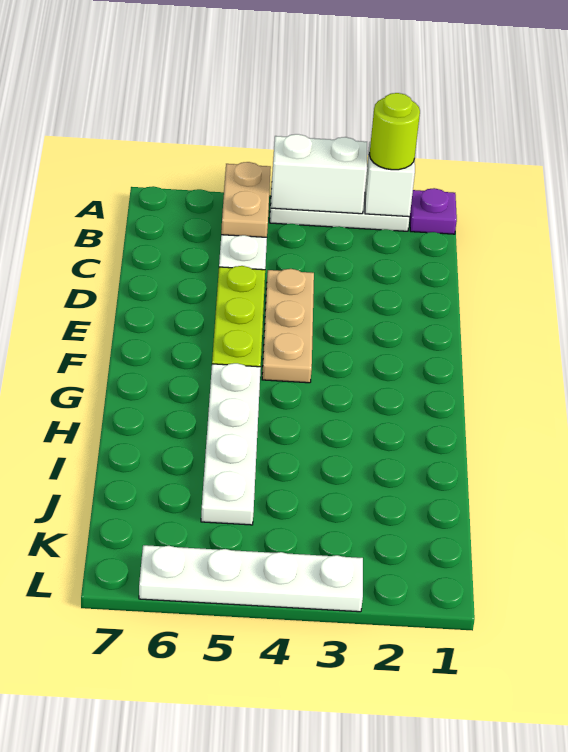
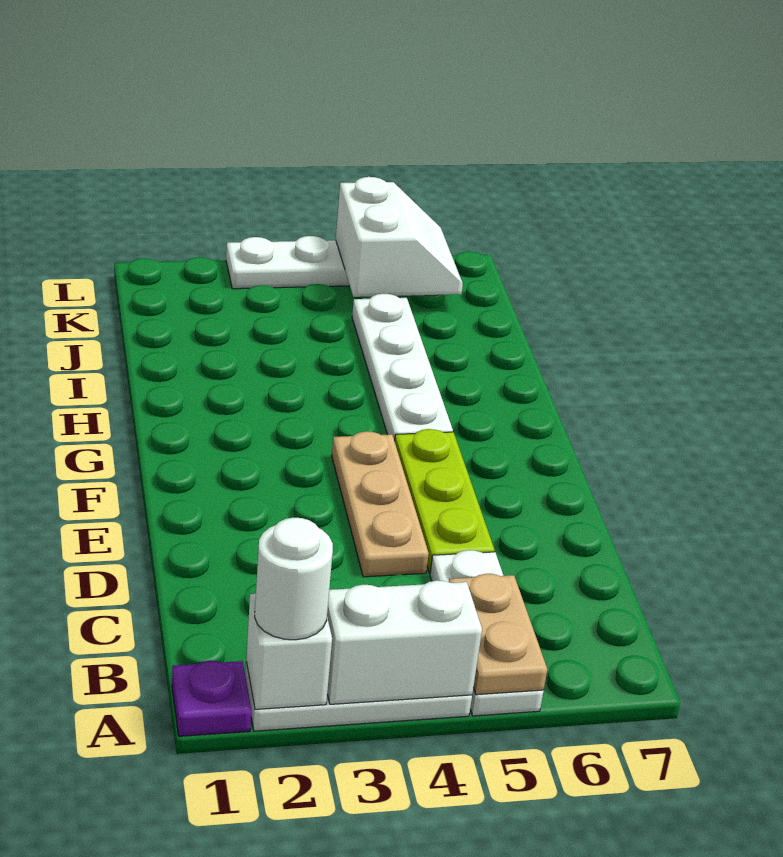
lime round brick A2 level 3 -> white round brick A2 level 3
none -> white slope K5:L6 level 2 top 5

